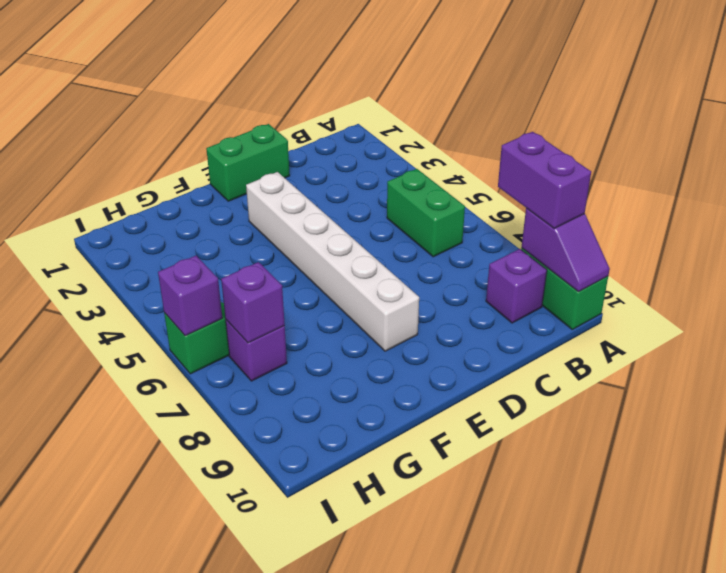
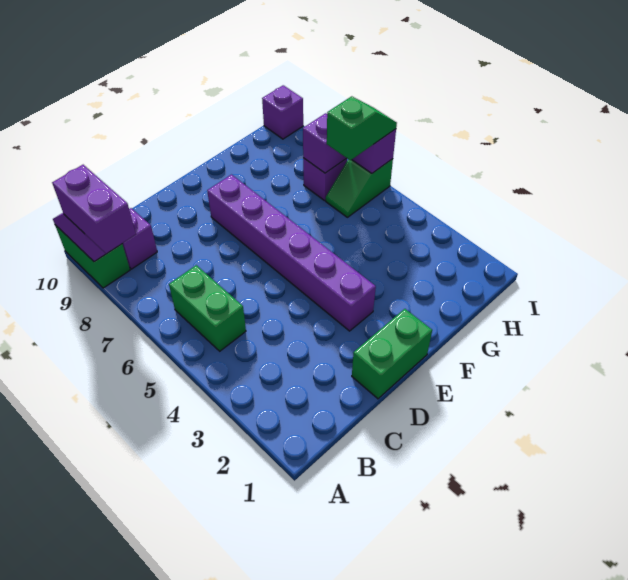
white brick E3:E8 level 1 -> purple brick E3:E8 level 1
none -> green slope H6:I6 level 3 top H
none -> purple brick I10 level 1

